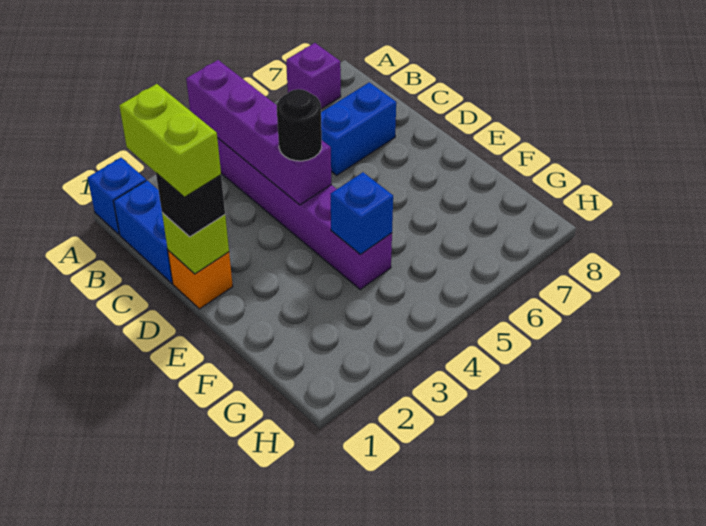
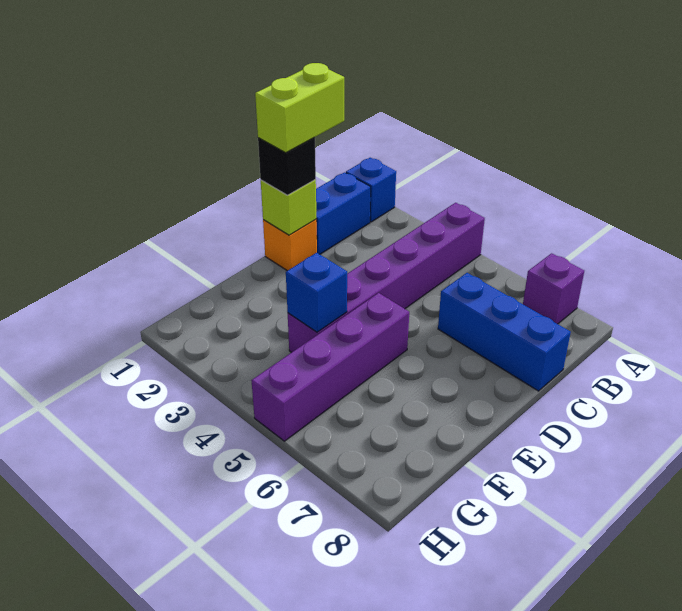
purple brick A4:D4 level 2 -> purple brick E5:H5 level 1
blue brick C6:C7 level 1 -> blue brick C6:C8 level 1
black round brick D4 level 3 -> none

